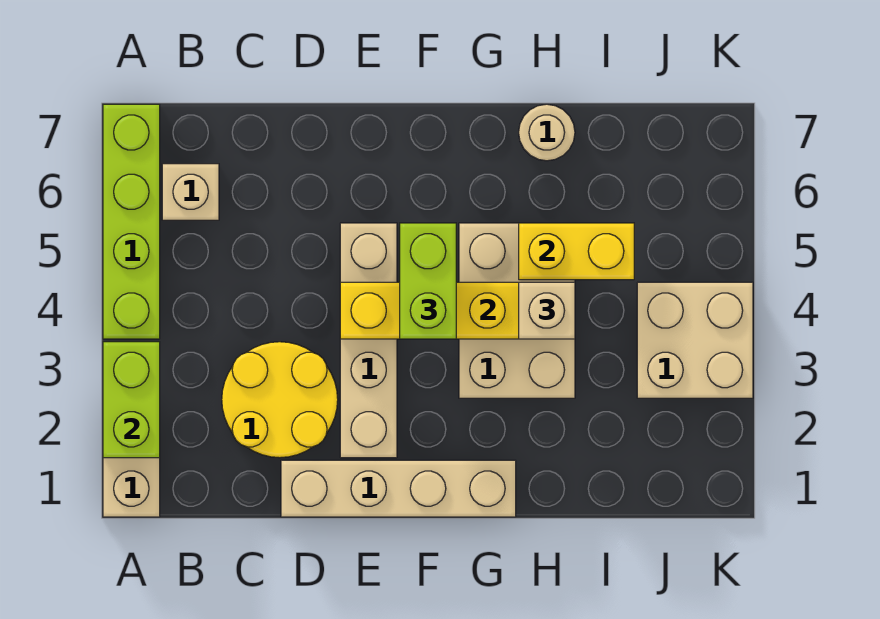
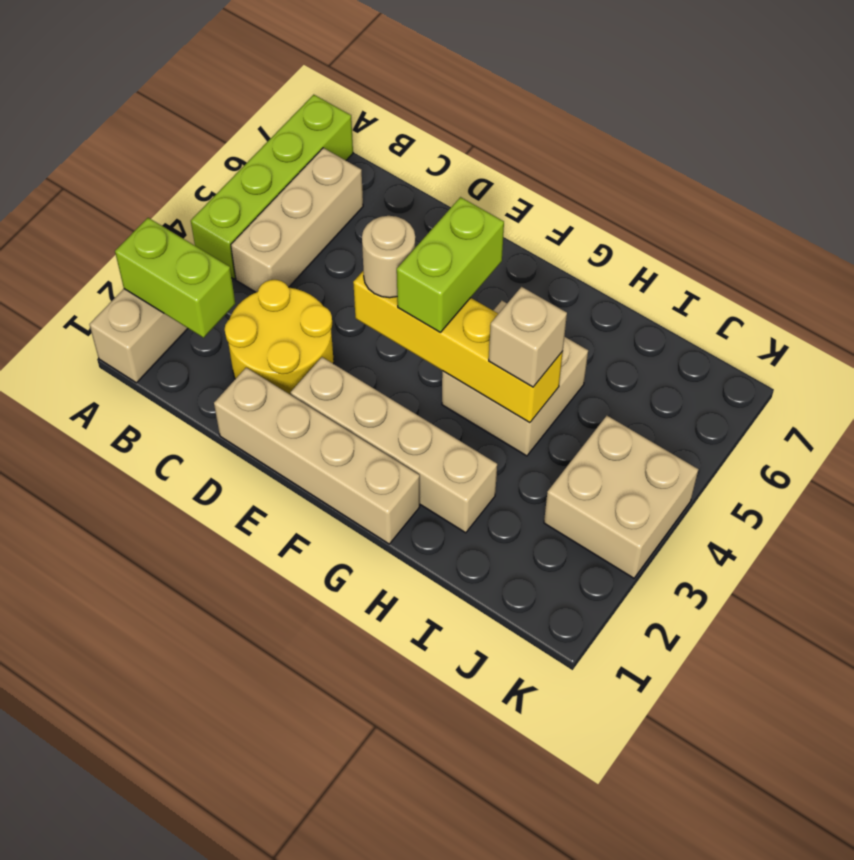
lime brick A2:A3 level 2 -> lime brick A2:B2 level 2
tan brick B6 level 1 -> tan brick B4:B6 level 1
tan brick E2:E5 level 1 -> tan brick E2:H2 level 1
tan brick G3:H5 level 1 -> tan brick G4:H5 level 1
yellow brick H5:I5 level 2 -> none
tan round brick H7 level 1 -> tan round brick E4 level 3

